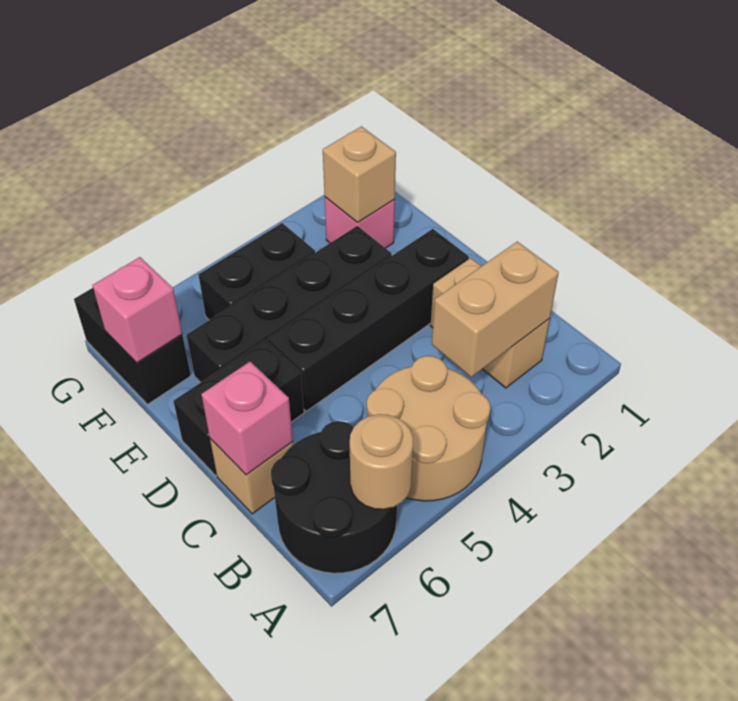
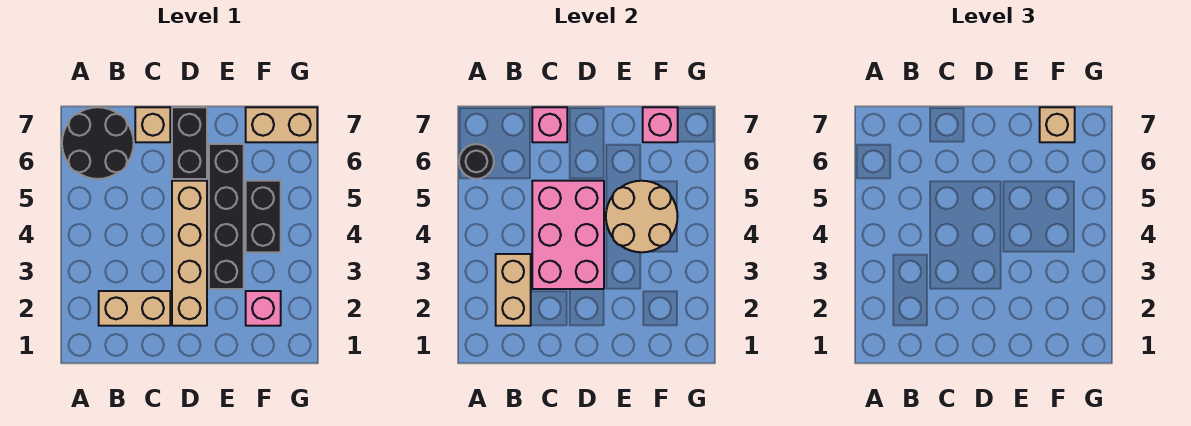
tan round brick A4:B5 level 1 -> tan round brick E4:F5 level 2
tan round brick A6 level 2 -> black round brick A6 level 2
none -> pink brick C3:D5 level 2
black brick D2:D5 level 1 -> tan brick D2:D5 level 1
tan brick F2 level 2 -> tan brick F7 level 3
black brick F7:G7 level 1 -> tan brick F7:G7 level 1

